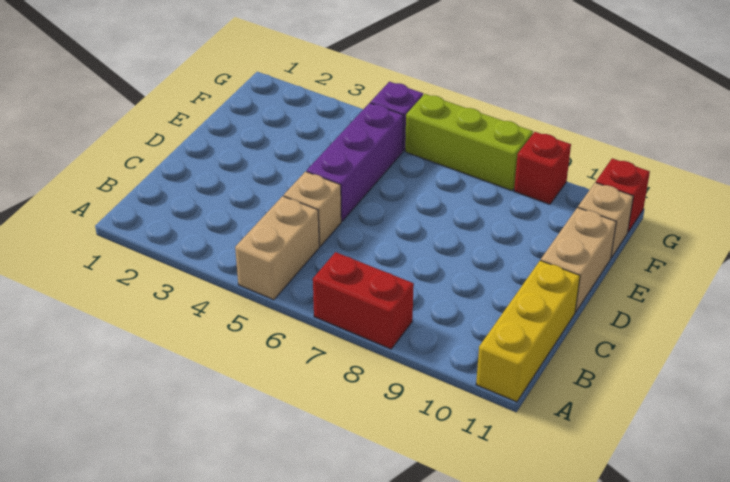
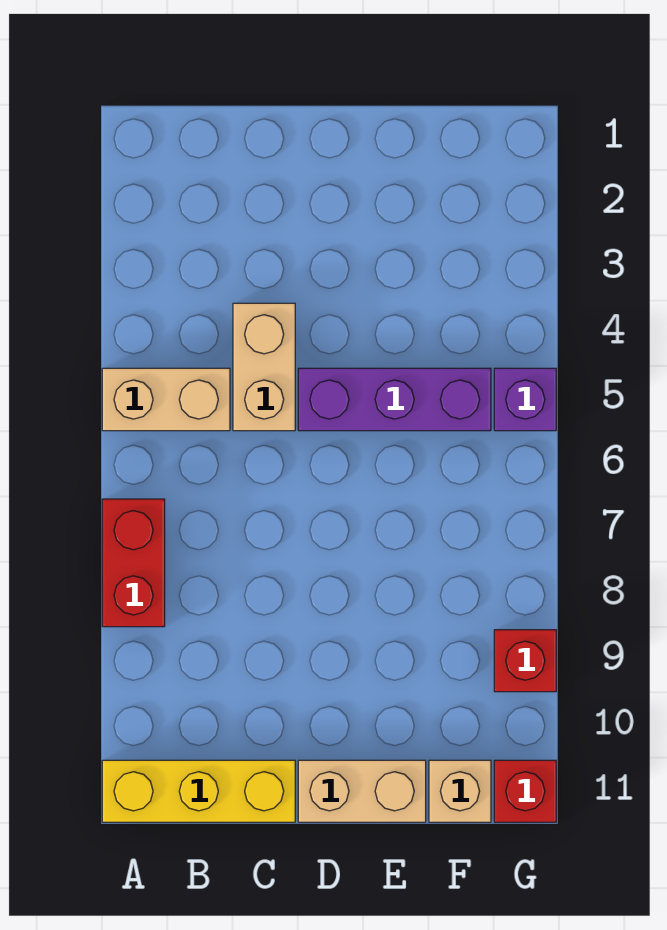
tan brick C5 level 1 -> tan brick C4:C5 level 1
lime brick G6:G8 level 1 -> none

